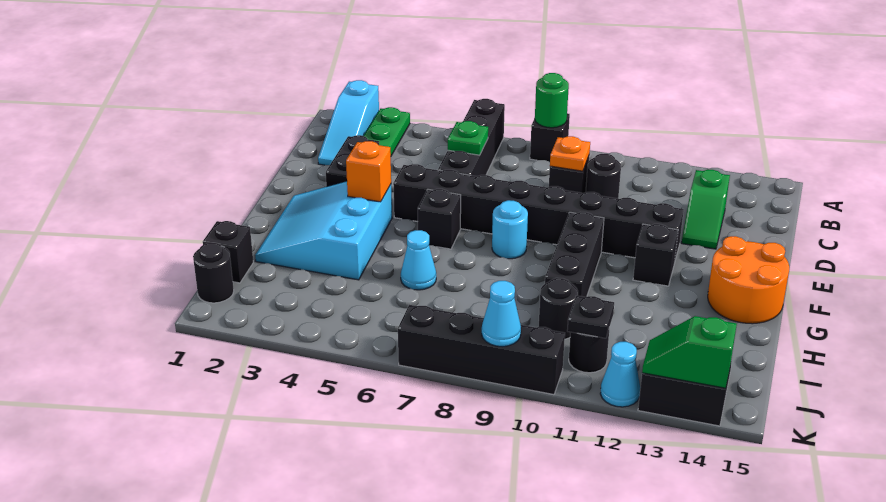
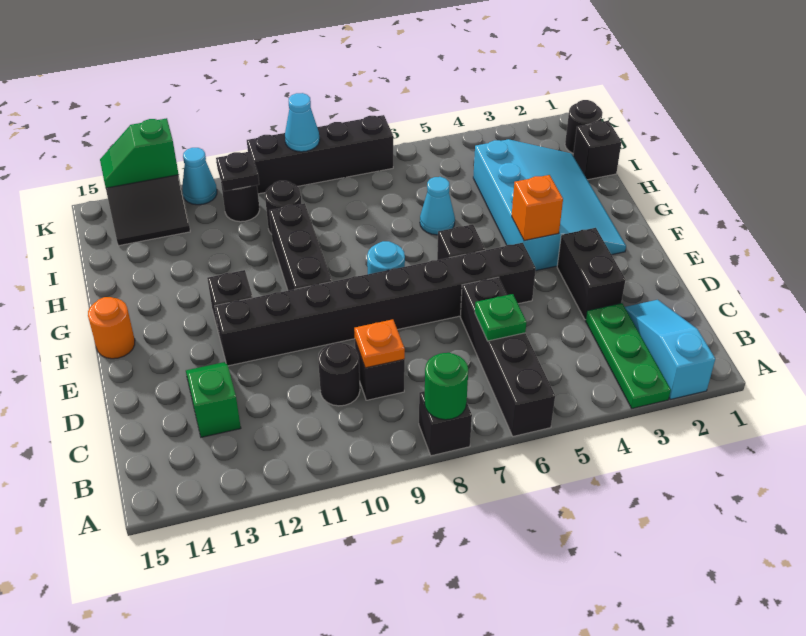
cyan slope F2:H4 level 1 top 4 -> cyan slope F2:I4 level 1 top 4
orange round brick F14:G15 level 1 -> orange round brick F15 level 1
green slope K13:K14 level 2 top 14 -> green slope K13:K14 level 2 top 13

